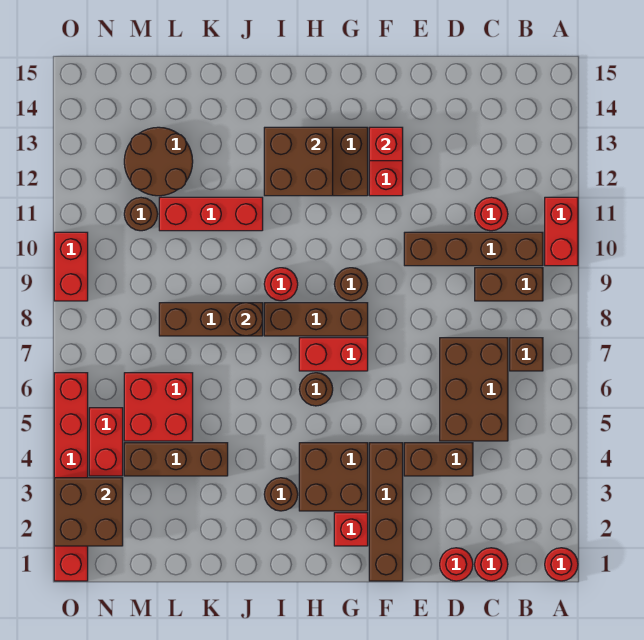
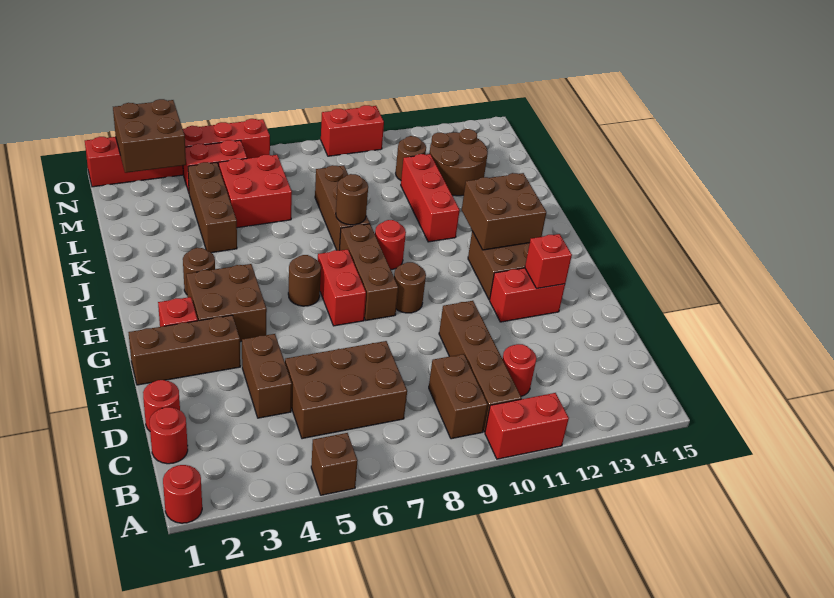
brown brick B7 level 1 -> brown brick A5 level 1
brown brick F1:F4 level 1 -> brown brick F1:F3 level 1

